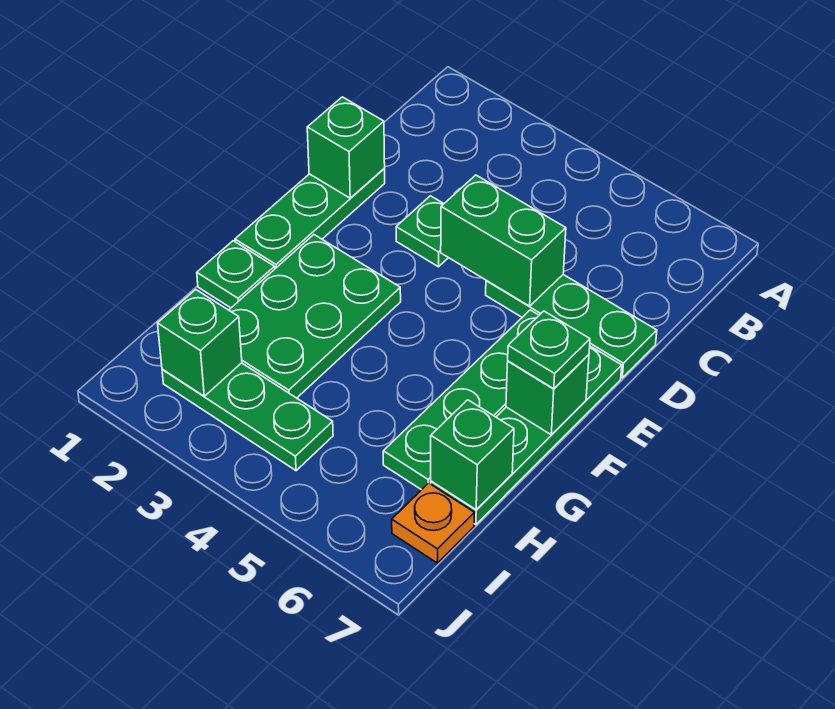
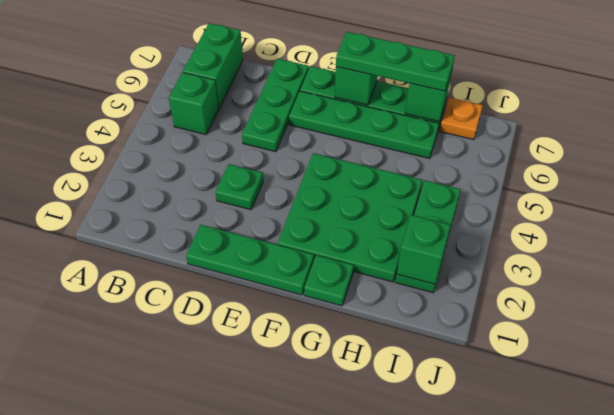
green brick D1 level 2 -> green brick B5 level 1
green brick D4:D5 level 2 -> green brick B6:B7 level 1
green plate F2:H3 level 1 -> green plate F2:H4 level 1
green plate F7 level 3 -> green plate F7:H7 level 3

